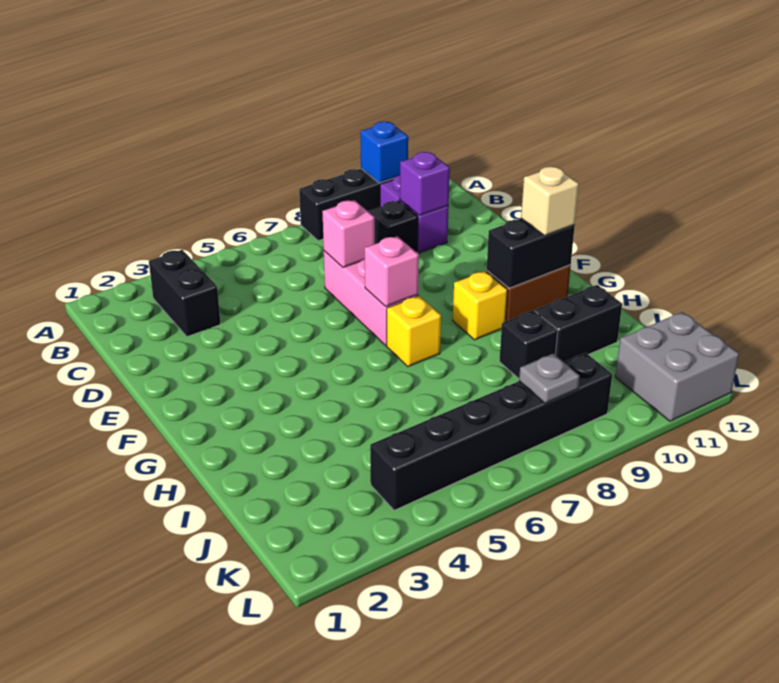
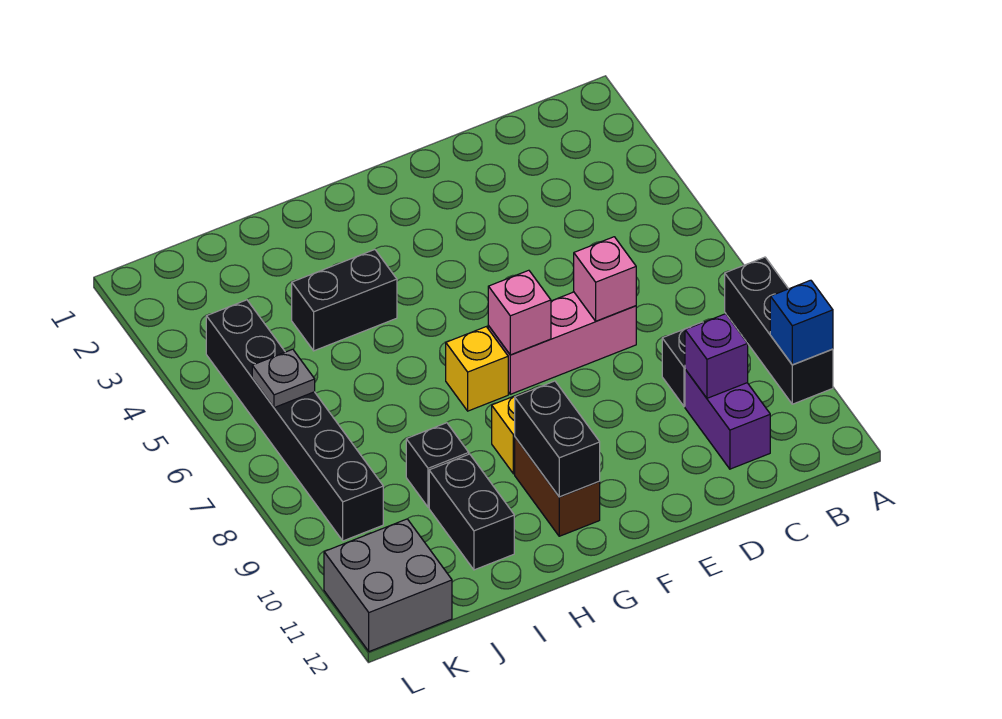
black brick B3:C3 level 1 -> black brick H4:I4 level 1
purple brick B10:C10 level 1 -> purple brick C10:C11 level 1
tan brick G11 level 3 -> none
grey plate K8 level 2 -> grey plate K6 level 2

